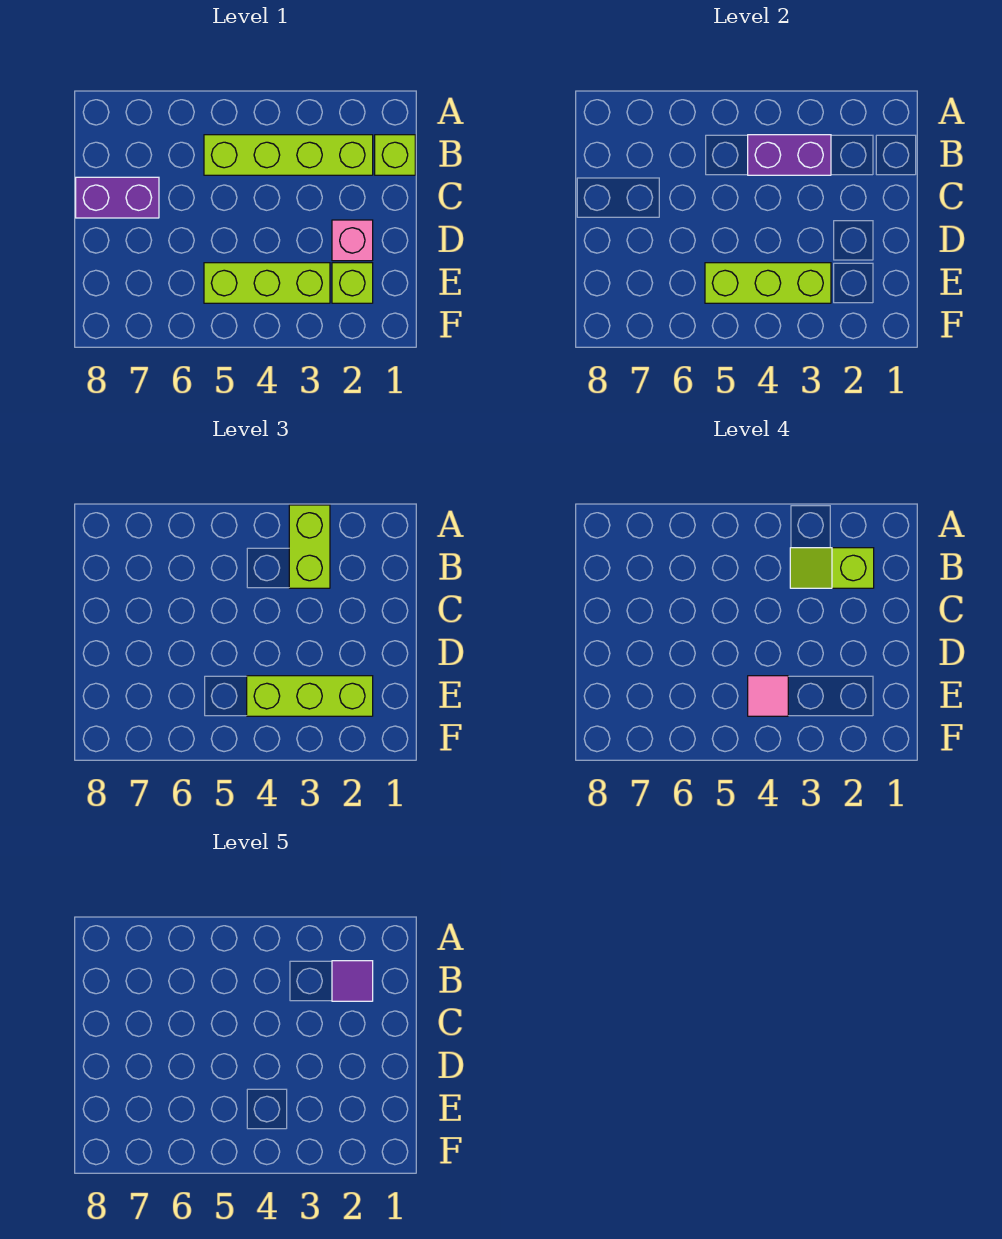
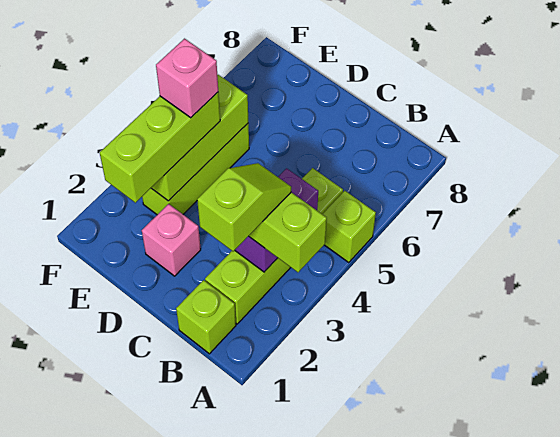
purple tile B2 level 5 -> none
purple brick C7:C8 level 1 -> none
lime brick E2 level 1 -> lime brick A5 level 1
pink tile E4 level 4 -> pink brick E4 level 4

